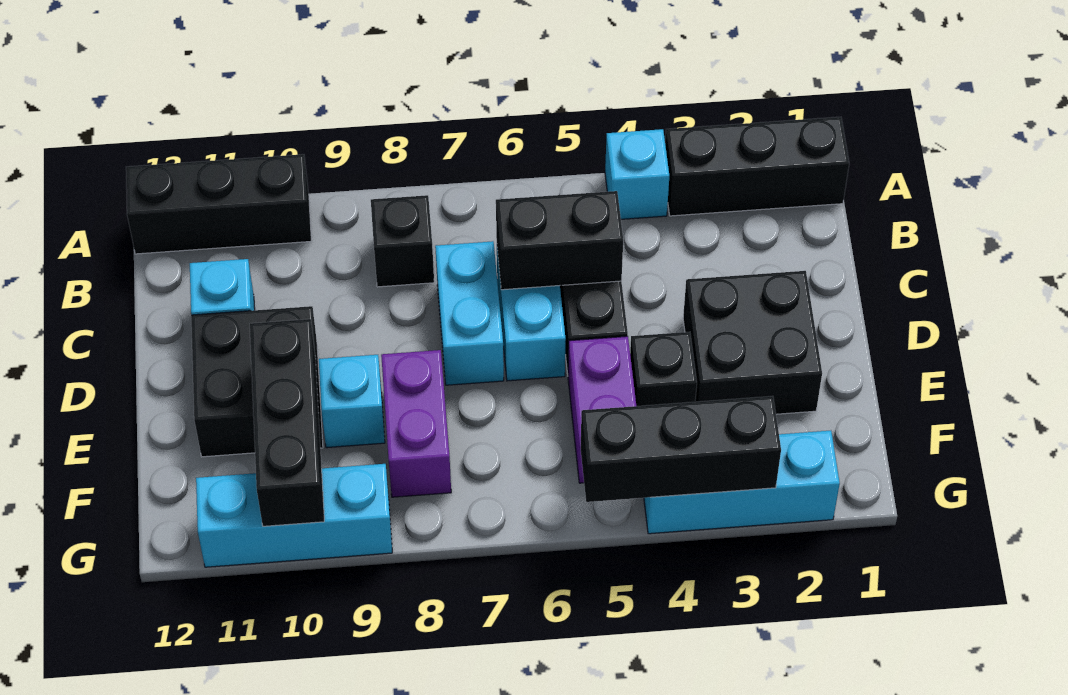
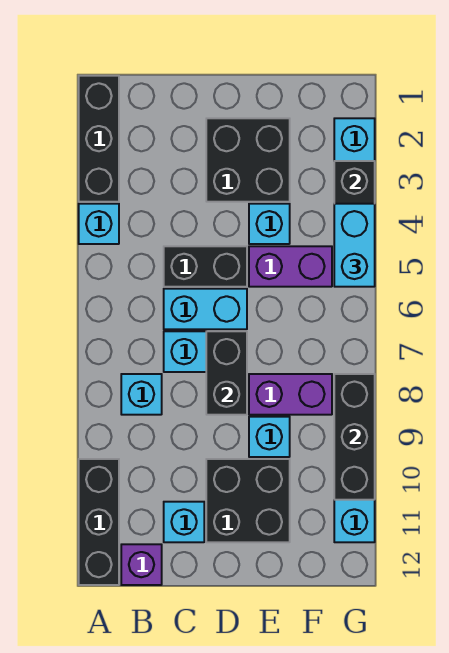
black brick B8 level 1 -> cyan brick B8 level 1
none -> purple brick B12 level 1
black brick C5:C6 level 2 -> black brick D7:D8 level 2
black brick E4 level 1 -> cyan brick E4 level 1
black brick E10:G10 level 2 -> black brick G8:G10 level 2
none -> cyan brick G4:G5 level 3

